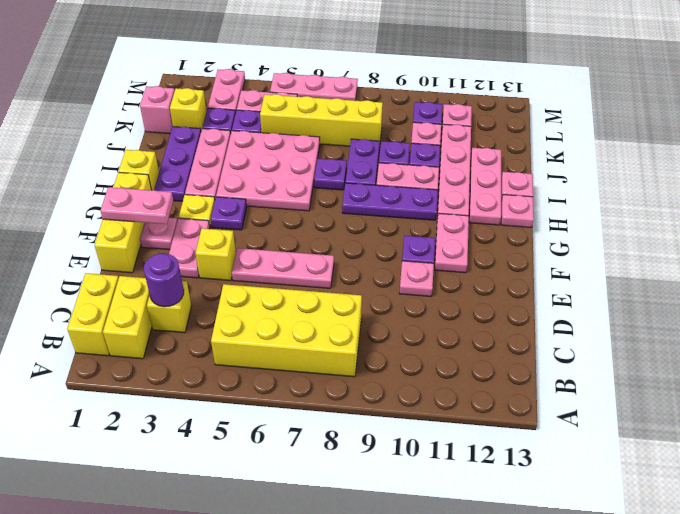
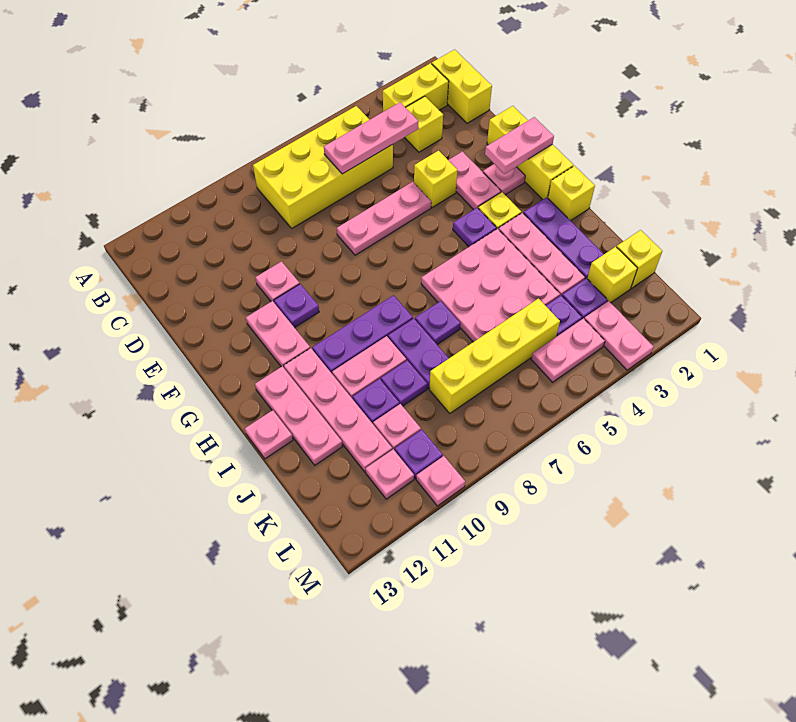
yellow brick B2:C2 level 1 -> yellow brick B2:B3 level 1
purple round brick C3 level 2 -> none
pink plate H13 level 1 -> pink plate M10 level 1
pink brick K1 level 1 -> yellow brick K1 level 1
pink plate M5:M7 level 1 -> pink plate C4:C6 level 2

